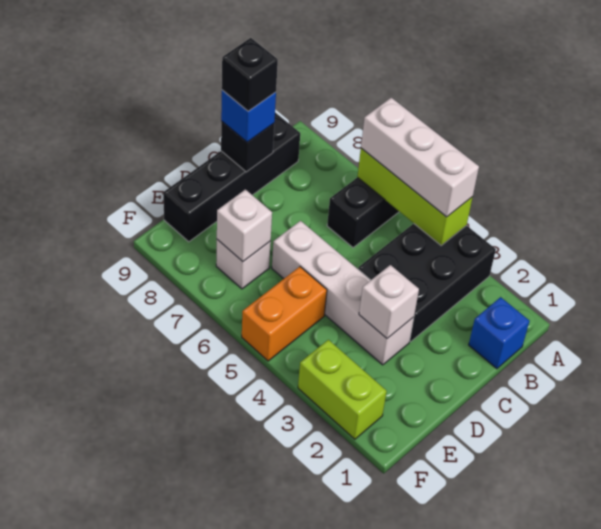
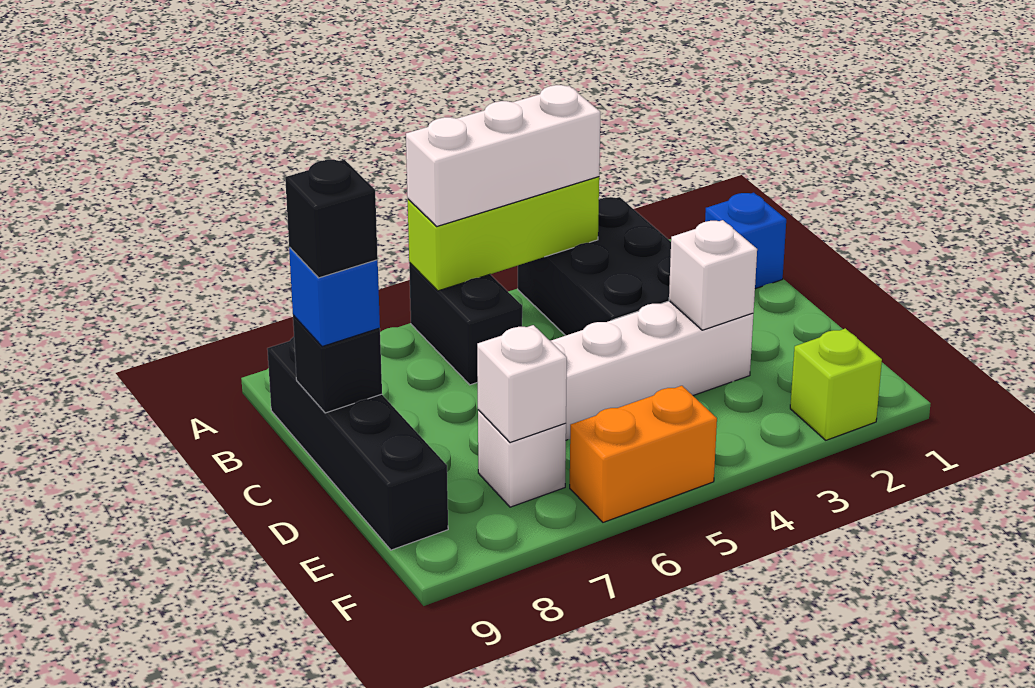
orange brick E5:F5 level 1 -> orange brick F5:F6 level 1
lime brick F2:F3 level 1 -> lime brick F2 level 1

